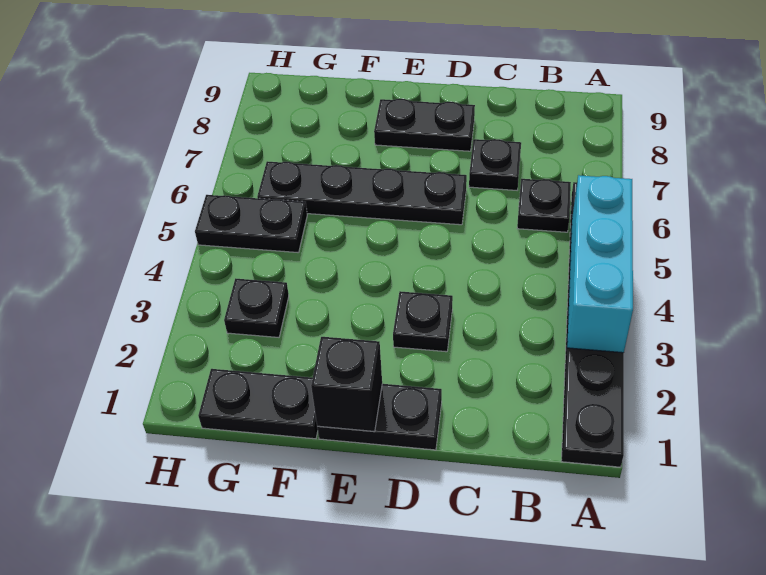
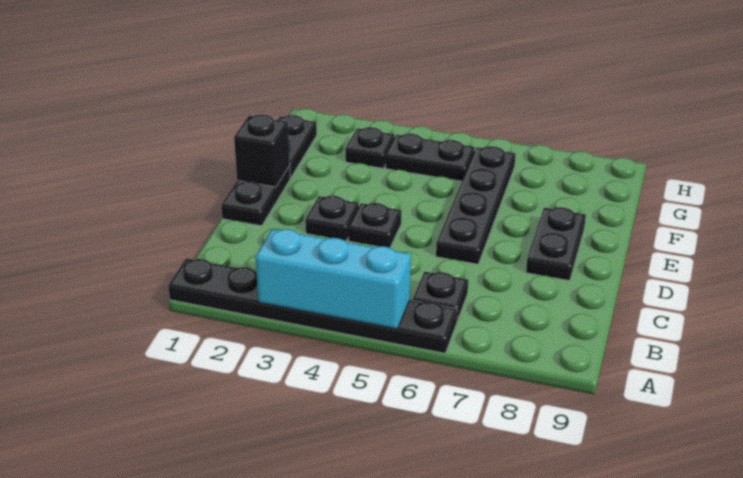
black plate C7 level 1 -> black plate D4 level 1
black plate G5:H5 level 1 -> black plate G4:G5 level 1

